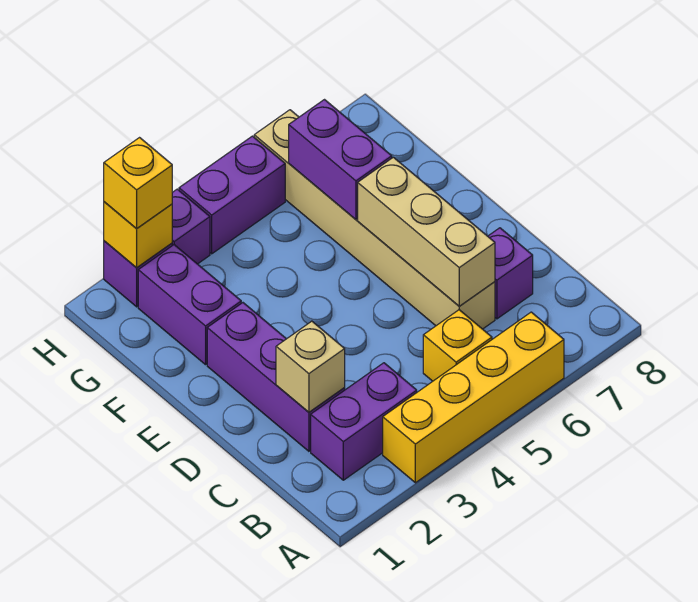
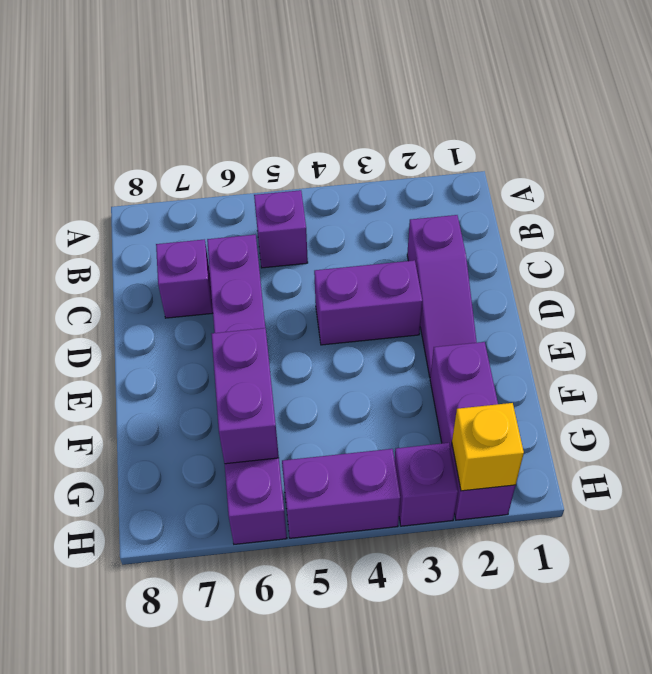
yellow brick A3:A6 level 1 -> none
purple brick B2:B3 level 1 -> purple brick D3:D4 level 1
yellow brick B5 level 1 -> purple brick B5 level 1
purple brick C2:E2 level 1 -> purple slope C2:E2 level 1 top C
tan brick C2 level 2 -> none
tan brick C6:H6 level 1 -> purple brick C6:H6 level 1
tan brick C6:E6 level 2 -> none
yellow brick H2 level 3 -> none

